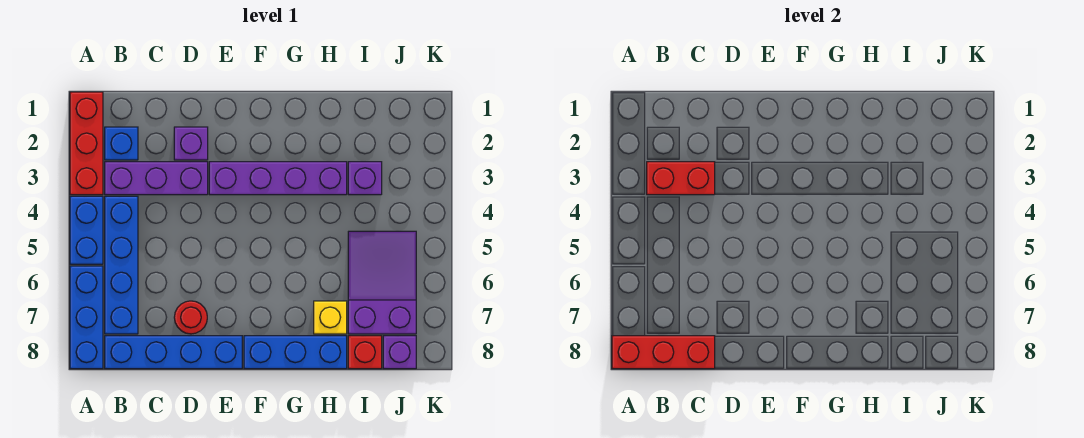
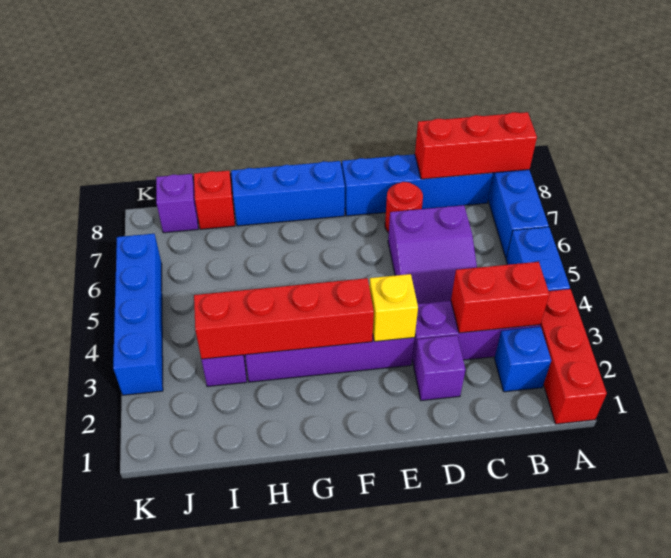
blue brick B4:B7 level 1 -> blue brick K3:K6 level 1
none -> red brick F3:I3 level 2
yellow brick H7 level 1 -> yellow brick E3 level 2
purple slope I5:J7 level 1 top 7 -> purple slope C4:D6 level 1 top 6

